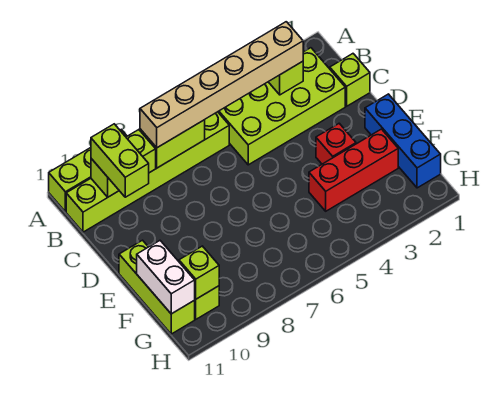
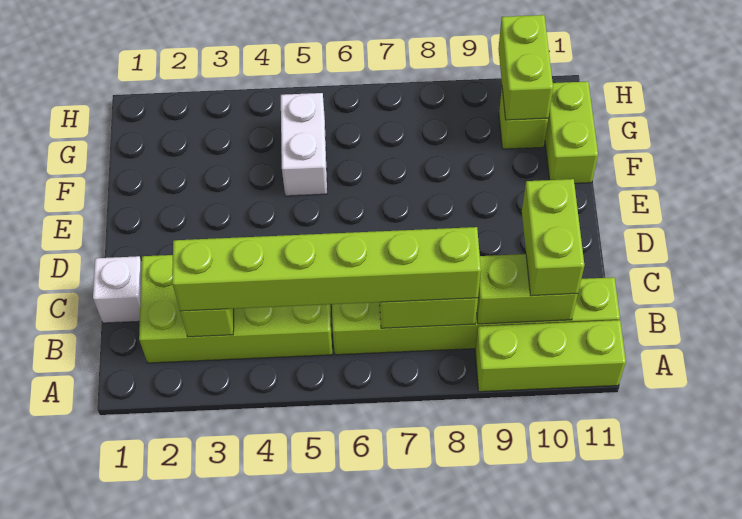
tan brick B3:B8 level 3 -> lime brick B3:B8 level 3
lime brick C1 level 1 -> white brick C1 level 1
blue brick E1:G1 level 1 -> none
red brick E3 level 1 -> none
lime brick E11:G11 level 1 -> lime brick F11:G11 level 1
red brick F2:F4 level 1 -> none
white brick F11:G11 level 2 -> white brick F5:G5 level 1
lime brick G10 level 2 -> lime brick G10:H10 level 2

